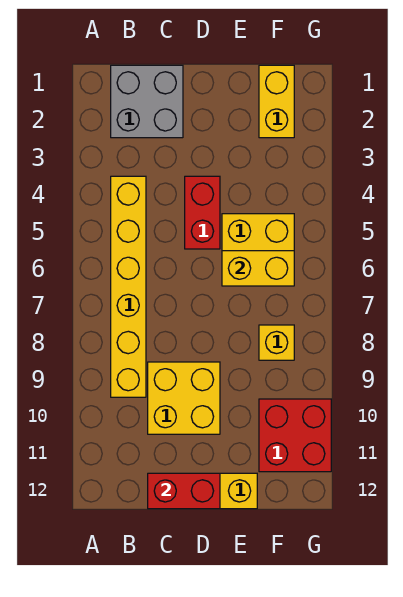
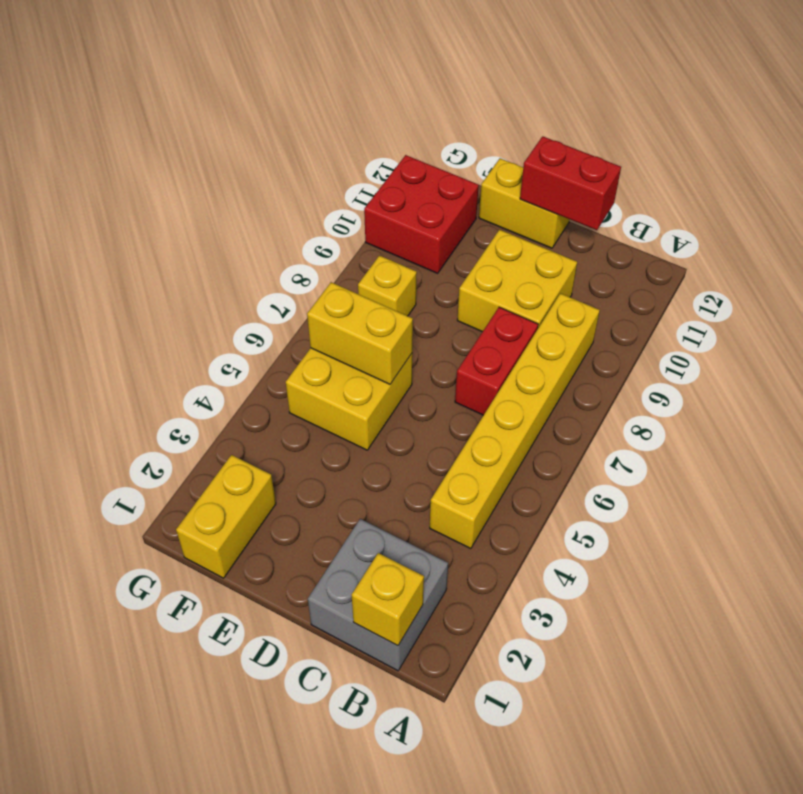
none -> yellow brick B1 level 2
red brick D4:D5 level 1 -> red brick C7:C8 level 1

